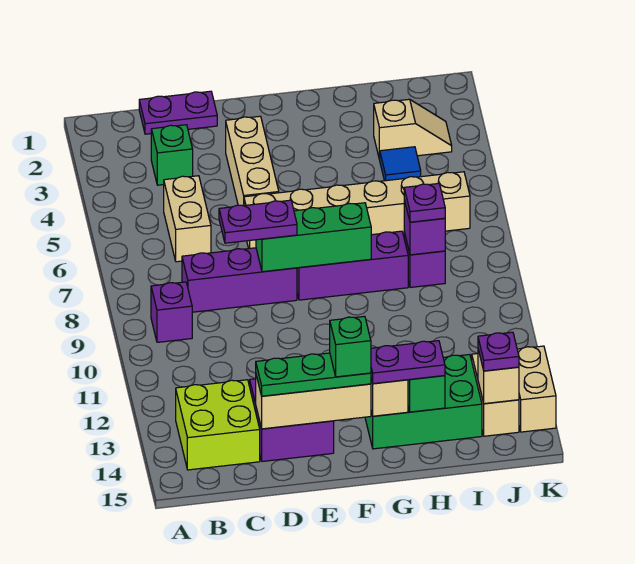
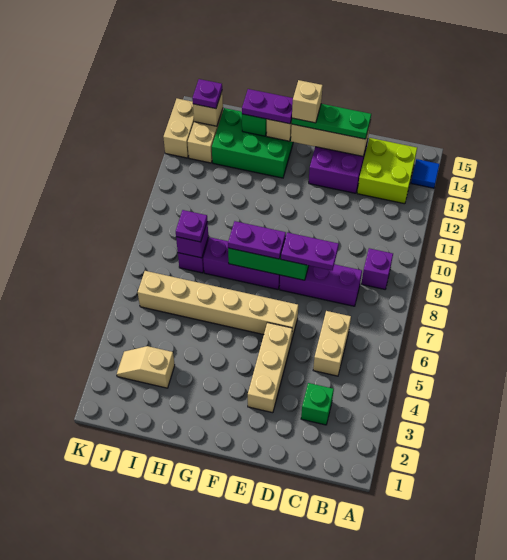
purple plate C1:D1 level 1 -> purple plate F8:G8 level 3
green brick F14 level 4 -> tan brick F14 level 4
blue tile I4 level 1 -> blue tile A14 level 1

